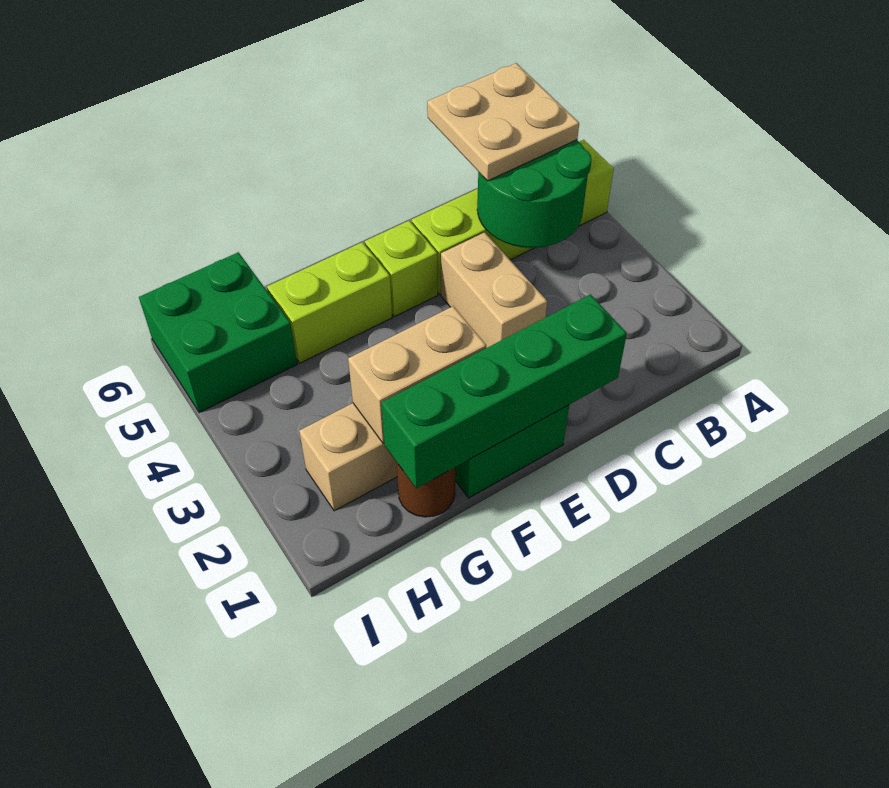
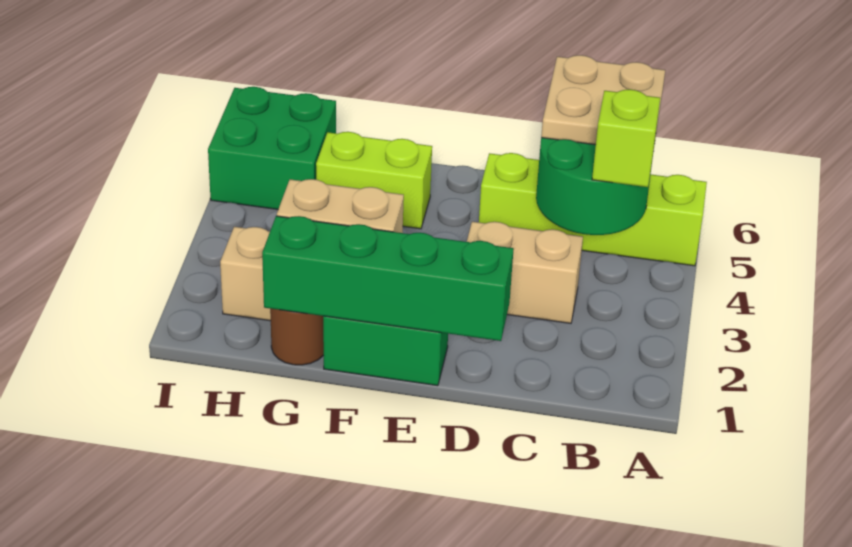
tan brick D3:D4 level 1 -> tan brick C3:D3 level 1
lime brick E5 level 1 -> lime brick B4 level 3

